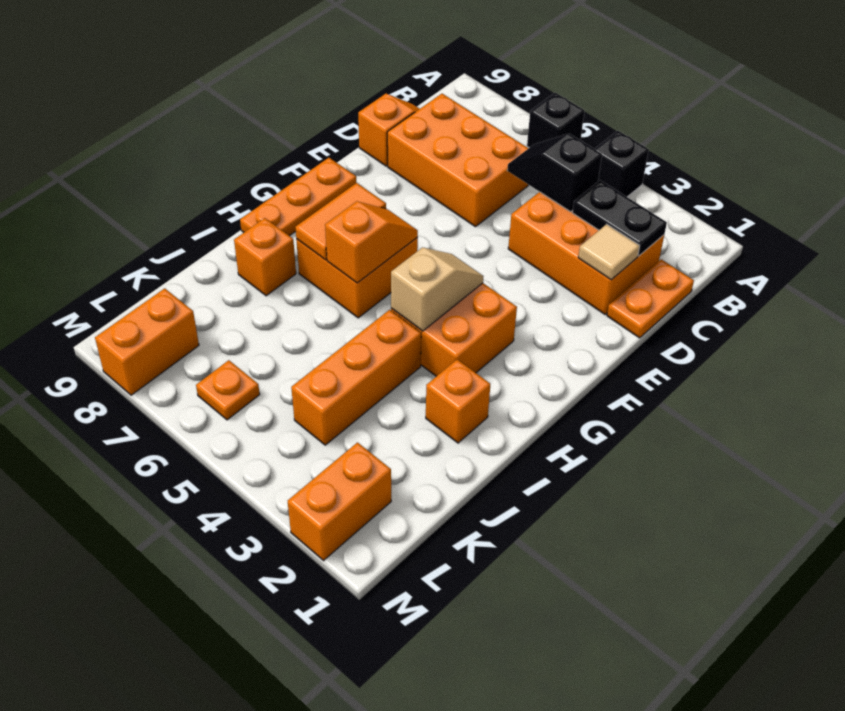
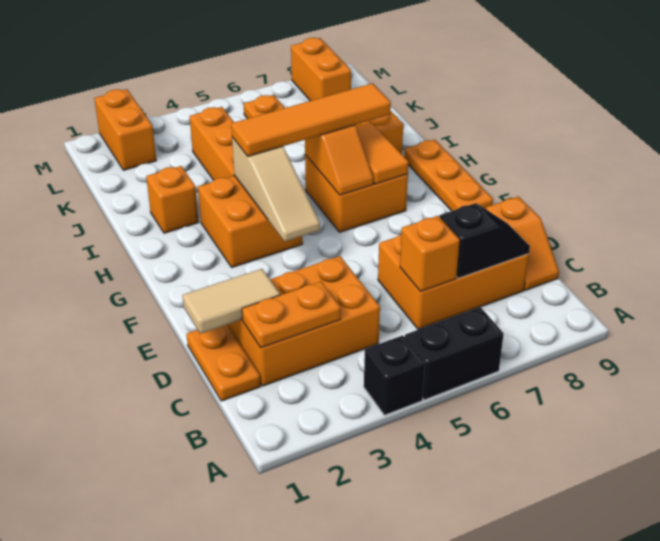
black brick A6 level 1 -> black brick A5:A6 level 1
black plate C2:C3 level 2 -> orange plate C2:C3 level 2
black slope C4:C5 level 2 top 4 -> black slope C7:C8 level 2 top 7
none -> orange brick C6 level 2
tan tile D2 level 2 -> tan tile D1:D2 level 2
tan slope G4:H4 level 2 top H -> tan slope F4:H4 level 2 top H
none -> orange tile H4:H7 level 3

